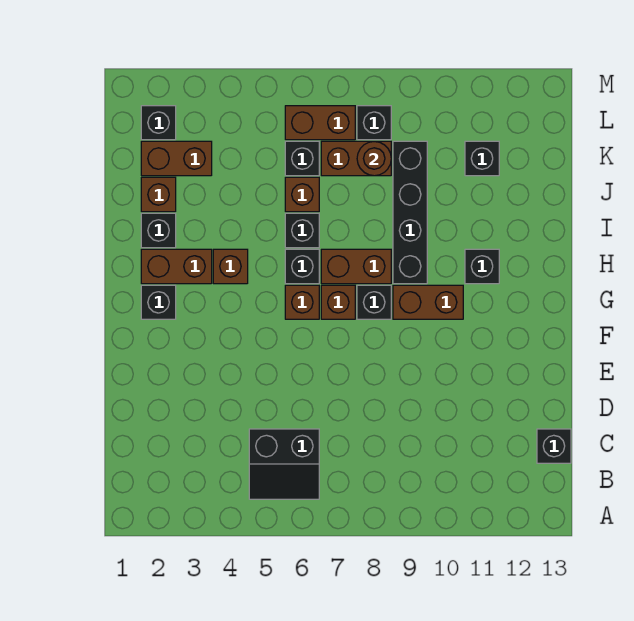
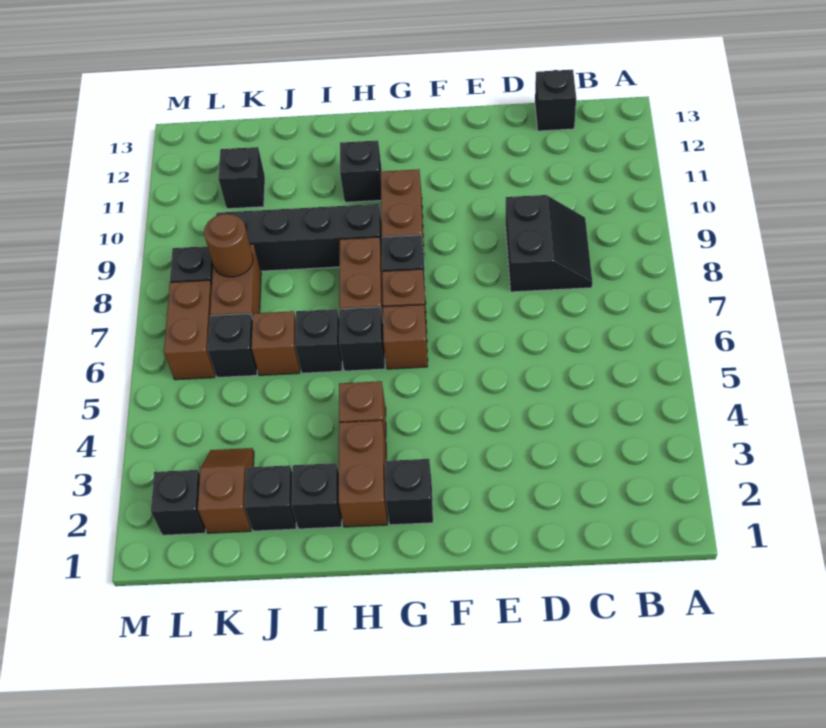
black slope B5:C6 level 1 top C -> black slope C8:D9 level 1 top D
brown brick J2 level 1 -> black brick J2 level 1
brown brick K2:K3 level 1 -> brown slope K2:K3 level 1 top 2

